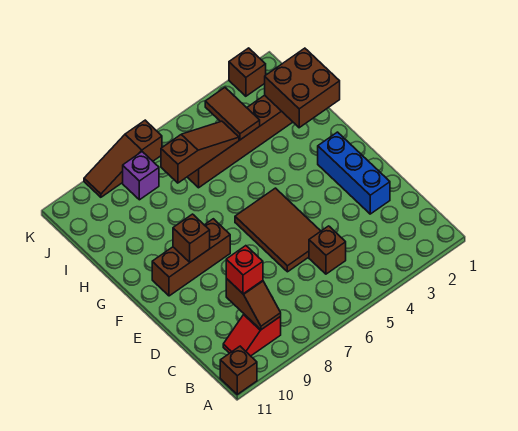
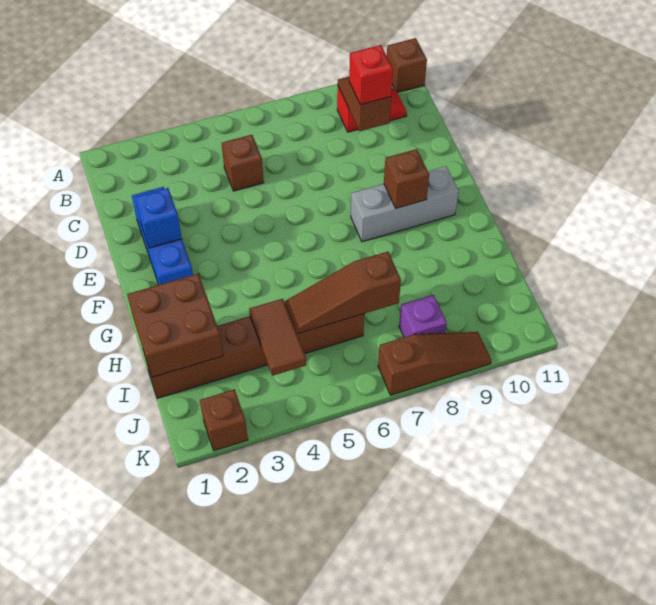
brown tile D5:F6 level 1 -> none
none -> blue brick E2 level 2
brown brick F8:F10 level 1 -> grey brick F8:F10 level 1

